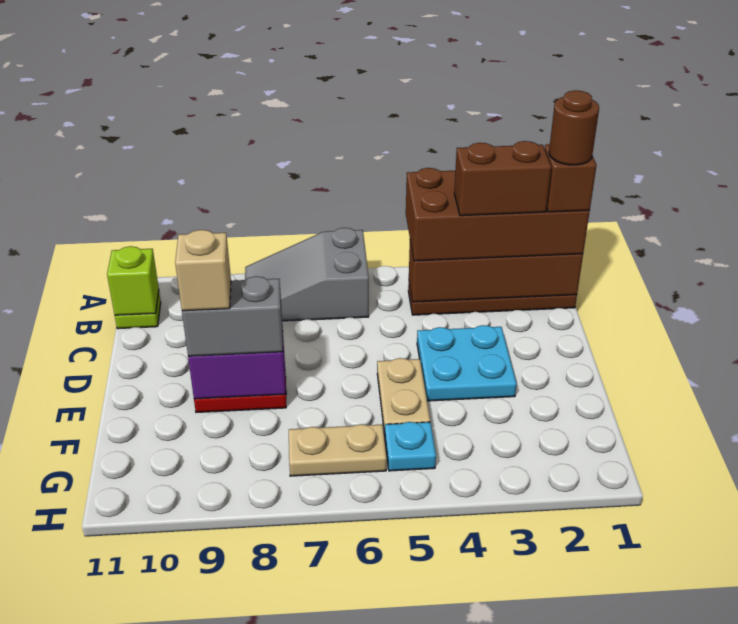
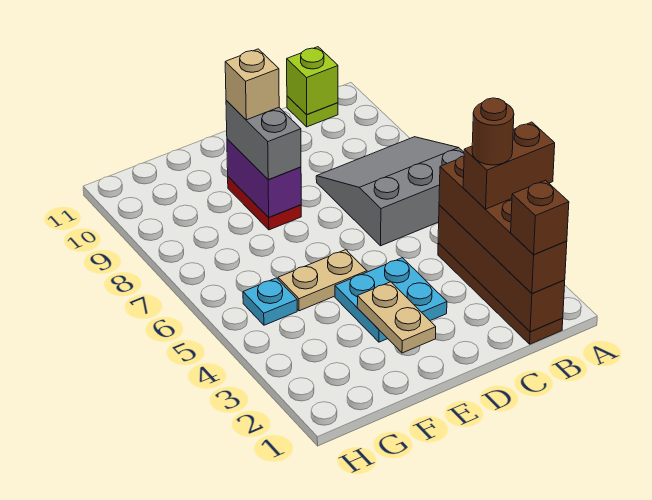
brown brick A1:B4 level 3 -> brown brick B1:B4 level 3
grey slope A6:B8 level 1 top 6 -> grey slope A6:C8 level 1 top 6
brown round brick B1 level 5 -> brown round brick B3 level 5
brown brick B2:B3 level 4 -> brown brick A3:B3 level 4
tan plate G6:G7 level 1 -> tan plate E2:E3 level 2

